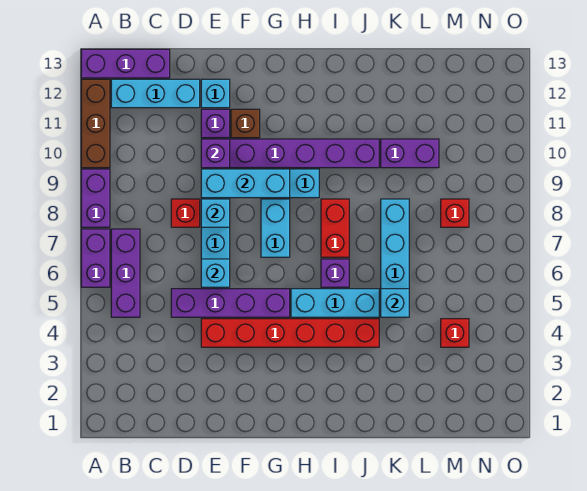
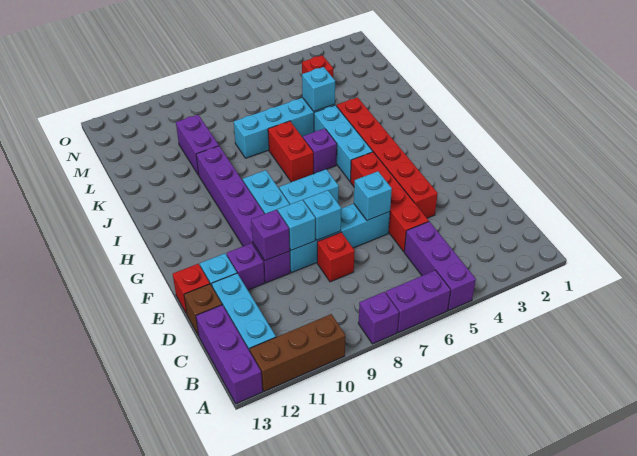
purple brick A8:A9 level 1 -> purple brick A8 level 1
purple brick B5:B7 level 1 -> purple brick A5:C5 level 1
purple brick D5:G5 level 1 -> red brick D5:G5 level 1
cyan brick E9:G9 level 2 -> cyan brick E9 level 2
brown brick F11 level 1 -> brown brick D13 level 1
red brick I7:I8 level 1 -> red brick I7:J7 level 1
red brick M8 level 1 -> red brick E13 level 1

